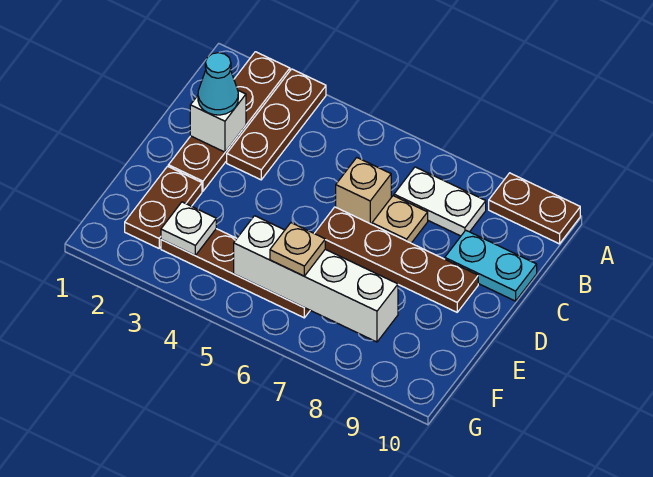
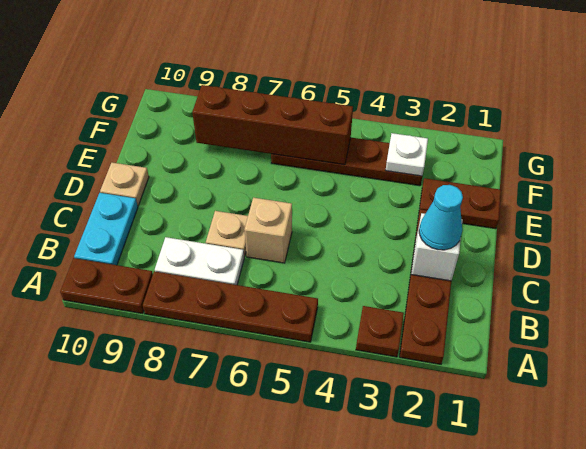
brown plate A3:C3 level 1 -> brown plate A3 level 1
cyan plate C9:C10 level 1 -> cyan plate B10:C10 level 1
brown plate D6:D9 level 1 -> brown plate A5:A8 level 1
brown plate E2:F2 level 1 -> brown plate E1:E2 level 1
white brick F5:F8 level 2 -> brown brick F5:F8 level 2
tan plate F6 level 3 -> tan plate D10 level 1

